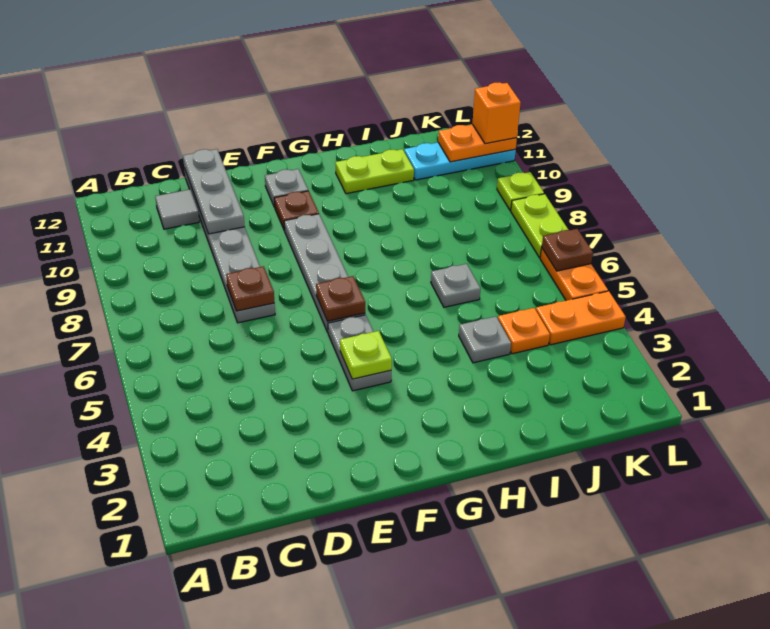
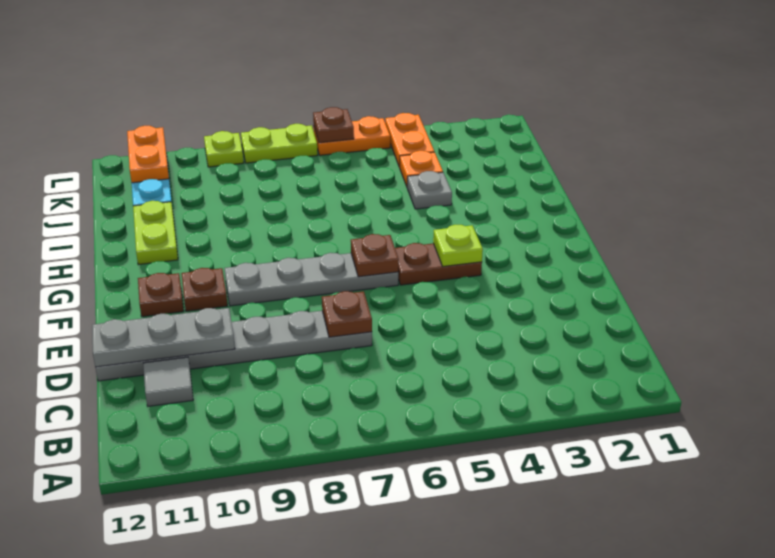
grey plate F4:F5 level 1 -> brown plate F4:F5 level 1
grey plate F11 level 1 -> brown plate F11 level 1
grey plate I6 level 1 -> none
orange brick L11 level 3 -> none

